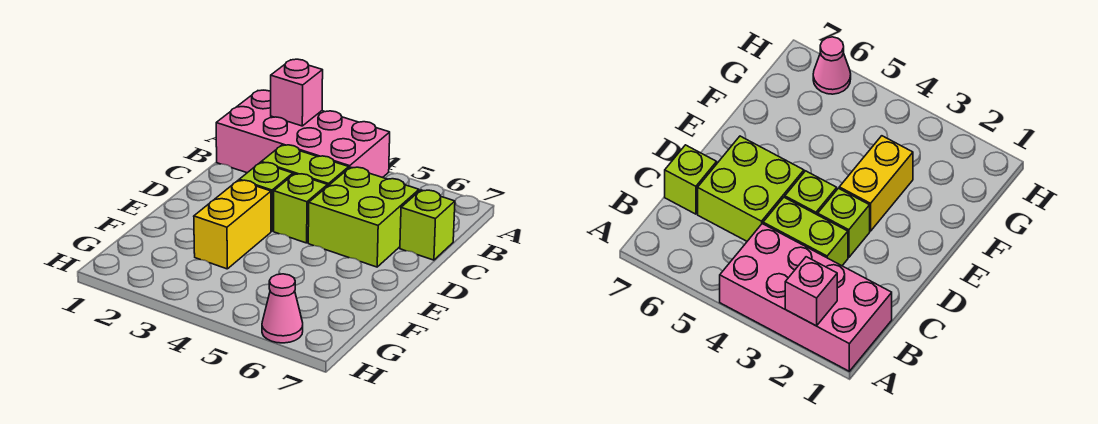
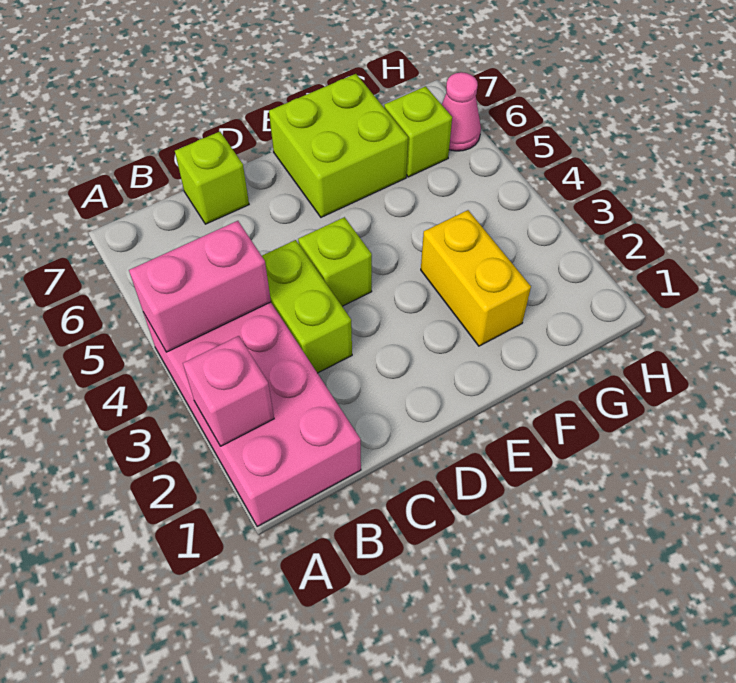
none -> pink brick A4:B4 level 2
lime brick C5:D6 level 1 -> lime brick E6:F7 level 1
lime brick D3 level 1 -> lime brick G6 level 1
yellow brick E3:F3 level 1 -> yellow brick F2:F3 level 1

